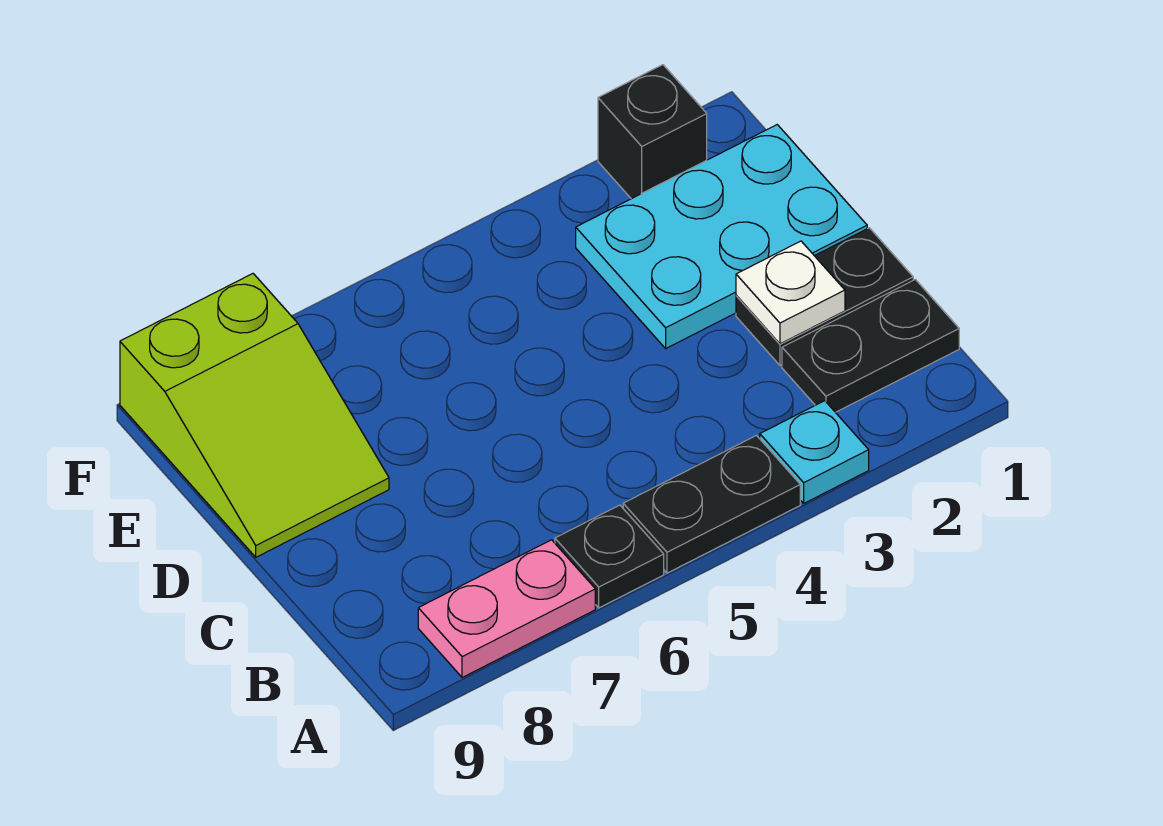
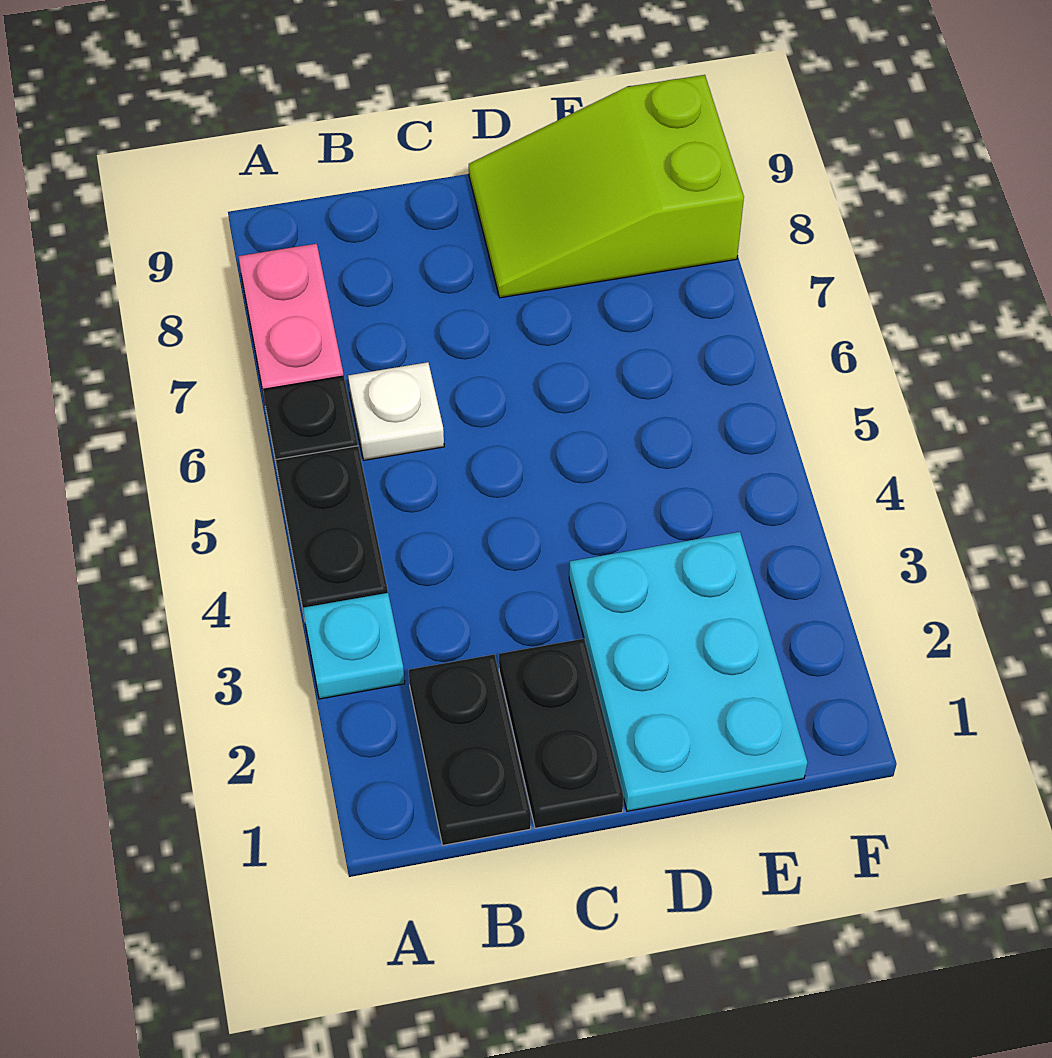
white plate C2 level 2 -> white plate B6 level 1
black brick F2 level 1 -> none

